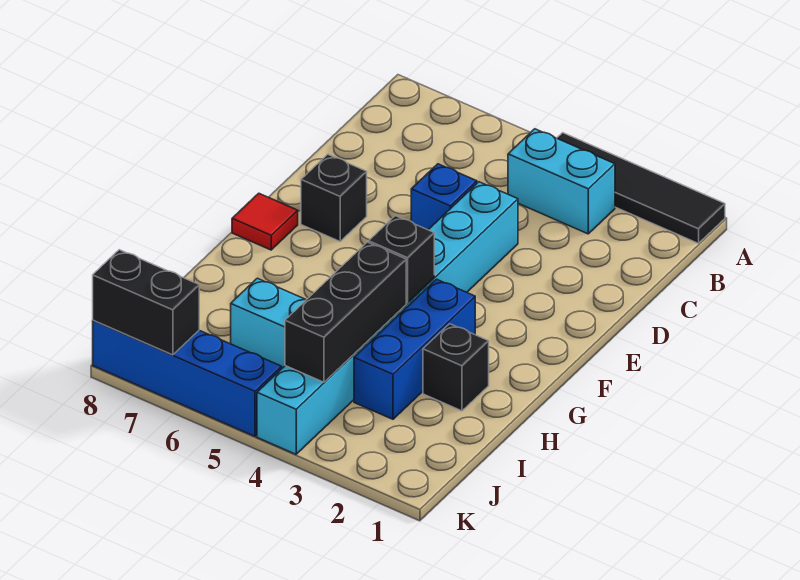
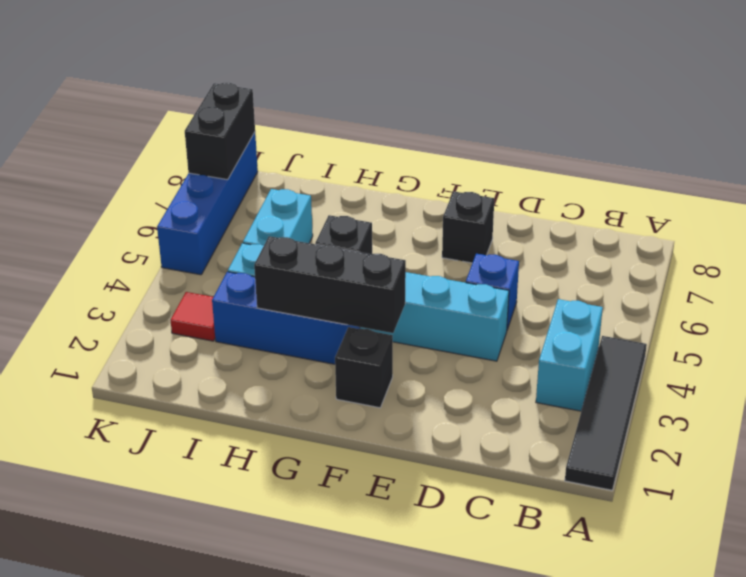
cyan brick D4:K4 level 1 -> cyan brick D4:I4 level 1
red tile F8 level 1 -> red tile J3 level 1
black brick H2 level 1 -> black brick F2 level 1
black brick H4:J4 level 2 -> black brick F3:H3 level 2

